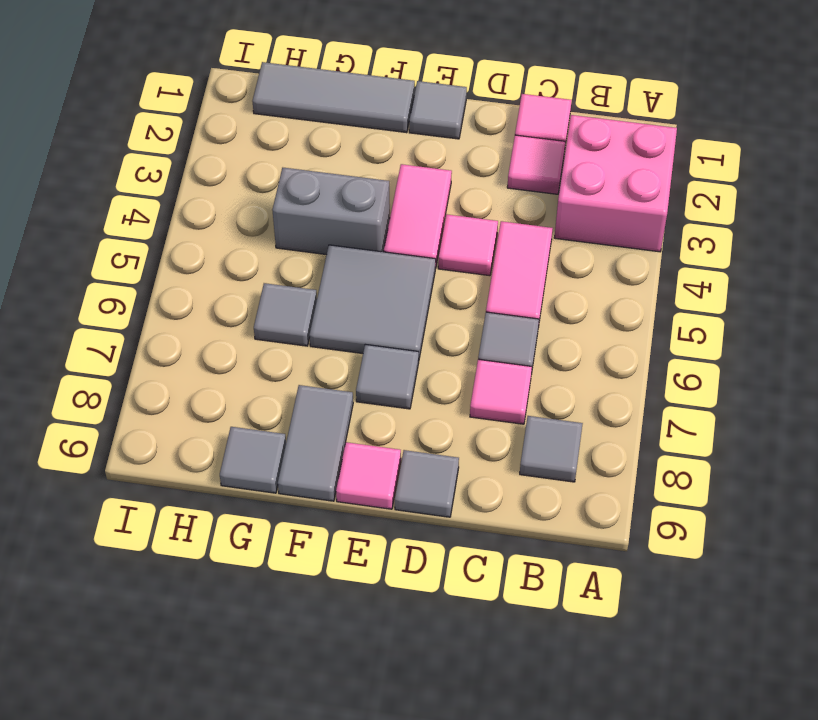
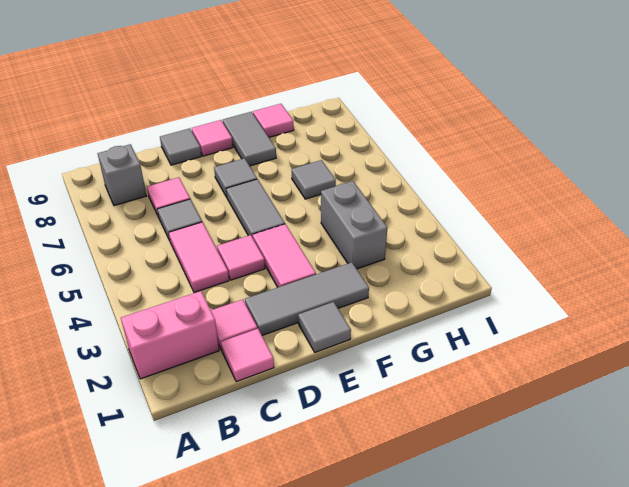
pink brick A2:B3 level 1 -> pink brick A2:B2 level 1
grey tile B8 level 1 -> grey brick B8 level 1
grey tile E5:F6 level 1 -> grey tile E5:E6 level 1
grey tile F1:H1 level 1 -> grey tile D2:F2 level 1
grey brick F4:G4 level 1 -> grey brick G3:G4 level 1
grey tile G9 level 1 -> pink tile G9 level 1

